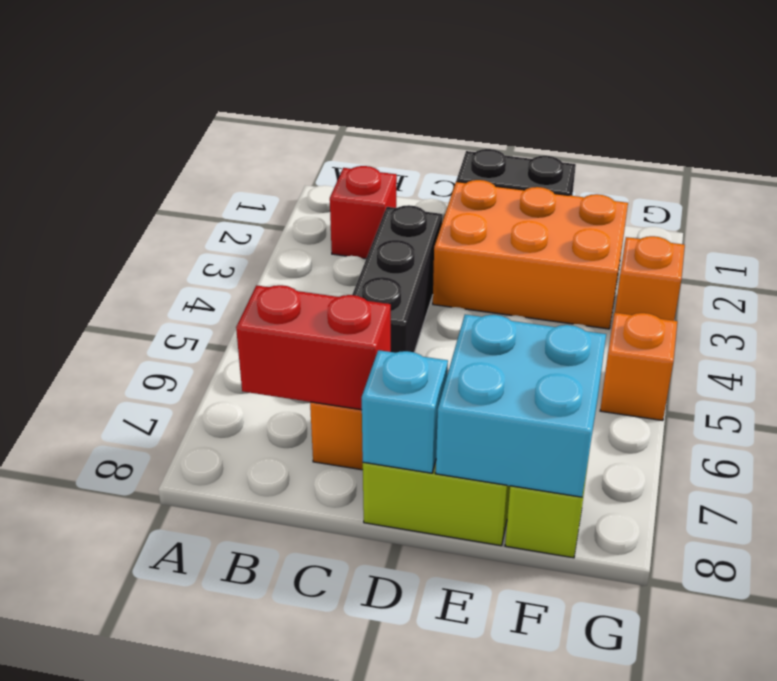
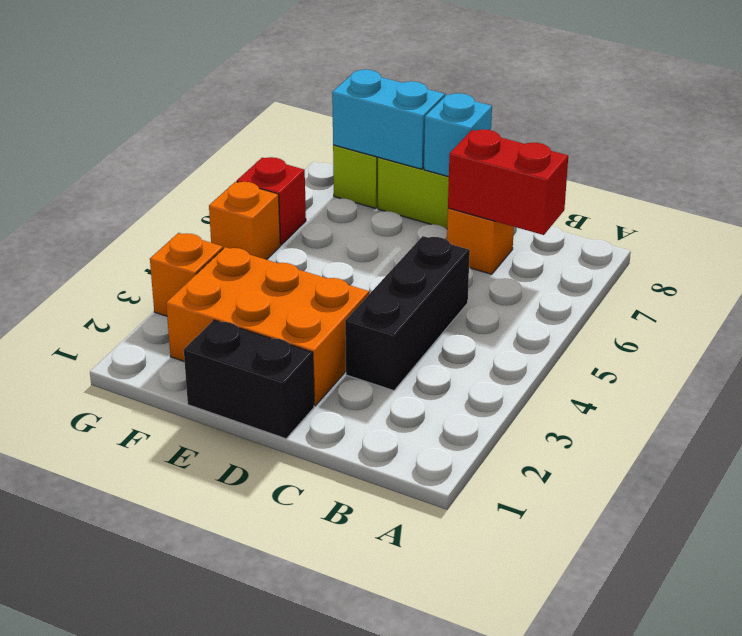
red brick B2 level 1 -> red brick G6 level 1
cyan brick E7:F8 level 2 -> cyan brick E8:F8 level 2

